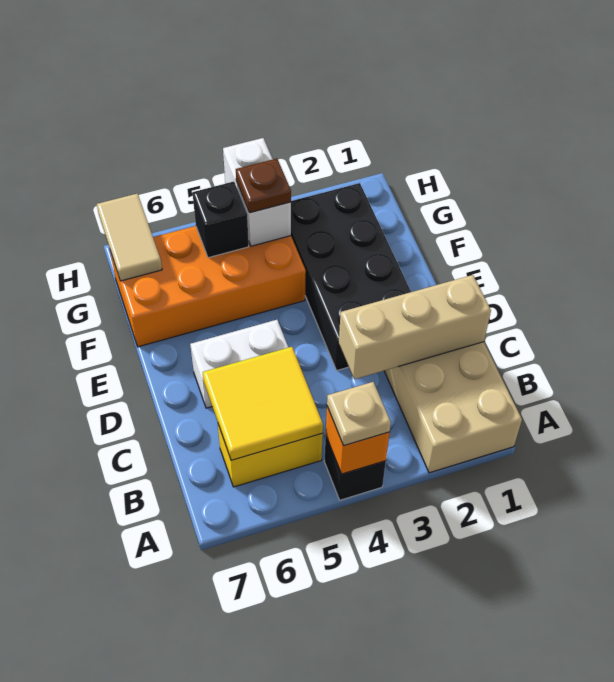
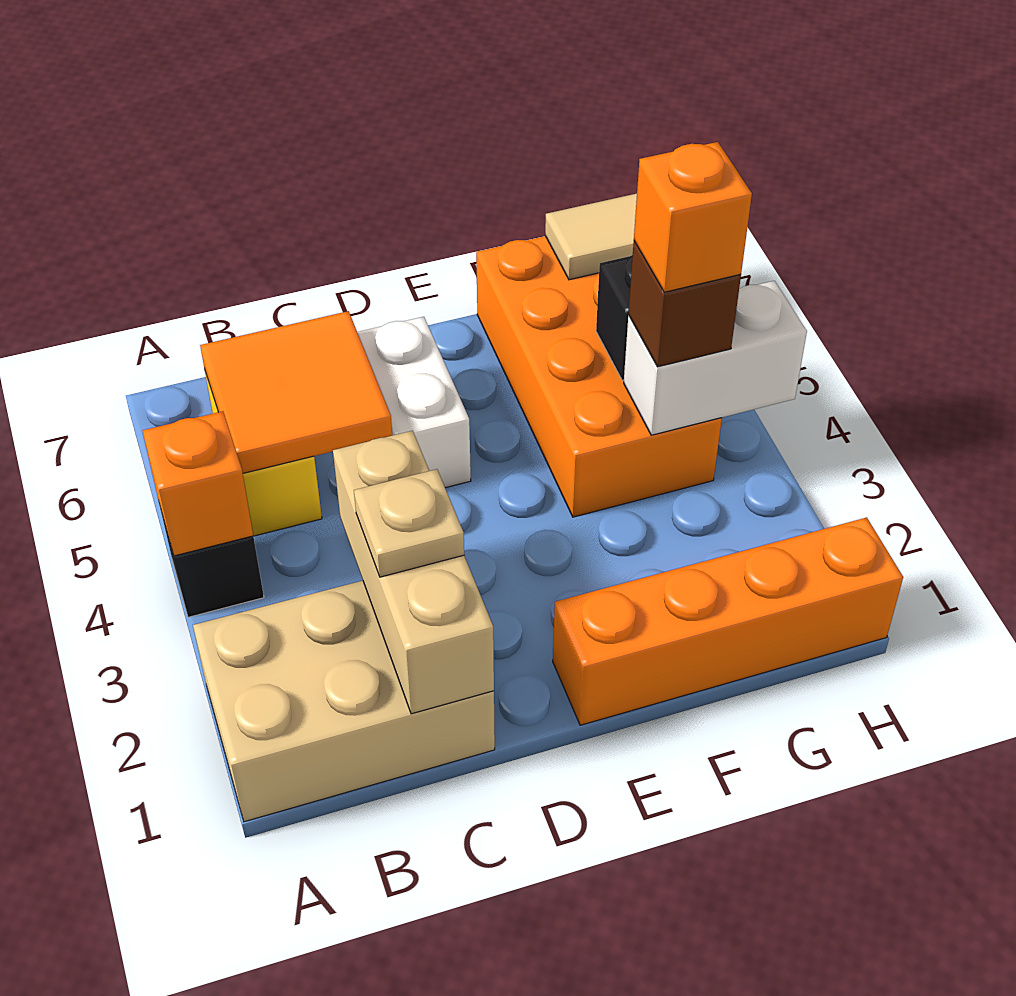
tan plate A4 level 3 -> tan plate C2 level 3
yellow tile B5:C6 level 2 -> orange tile B5:C6 level 2
black brick D2:G3 level 1 -> none
none -> orange brick E1:H1 level 1
brown plate G4 level 3 -> brown brick G4 level 3
none -> orange brick G4 level 4

